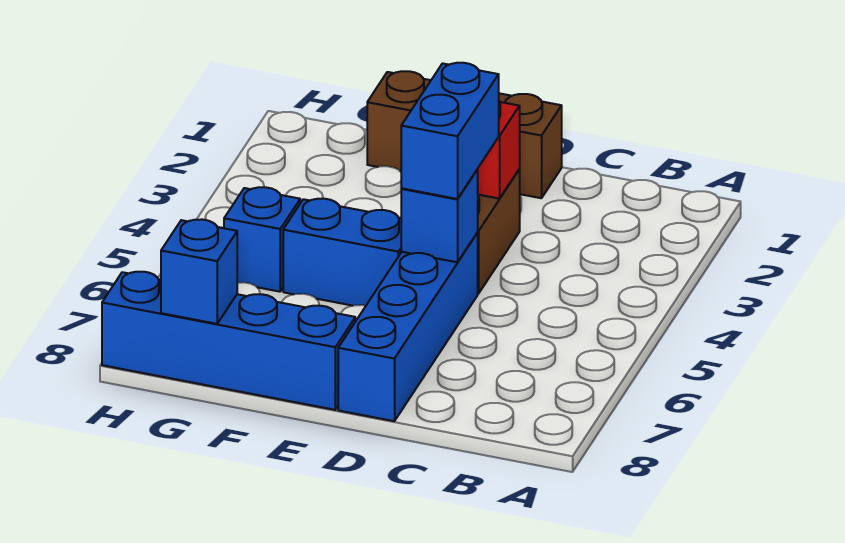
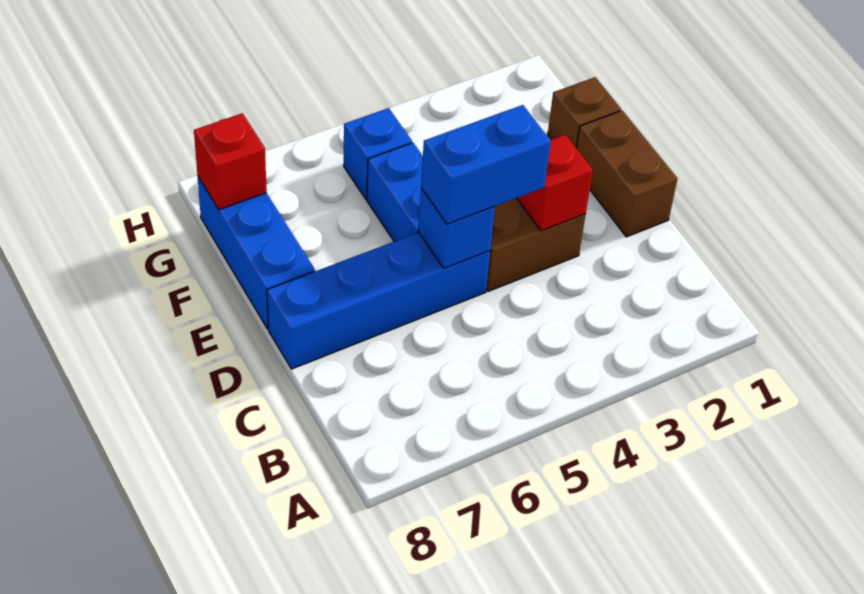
blue brick E8:H8 level 1 -> blue brick E8:G8 level 1
blue brick G8 level 2 -> red brick G8 level 2

